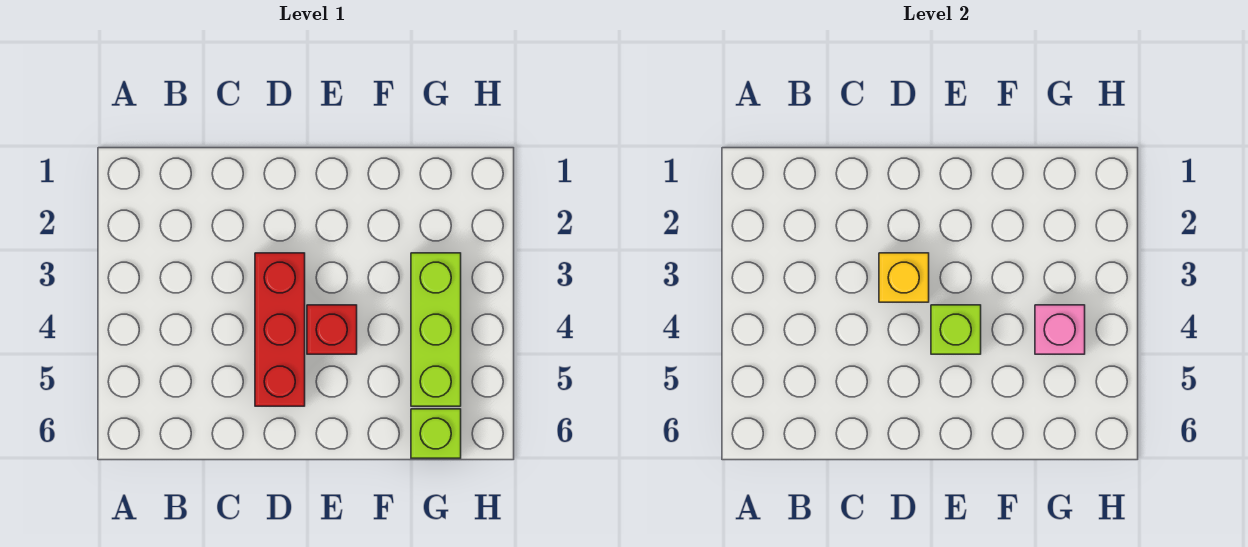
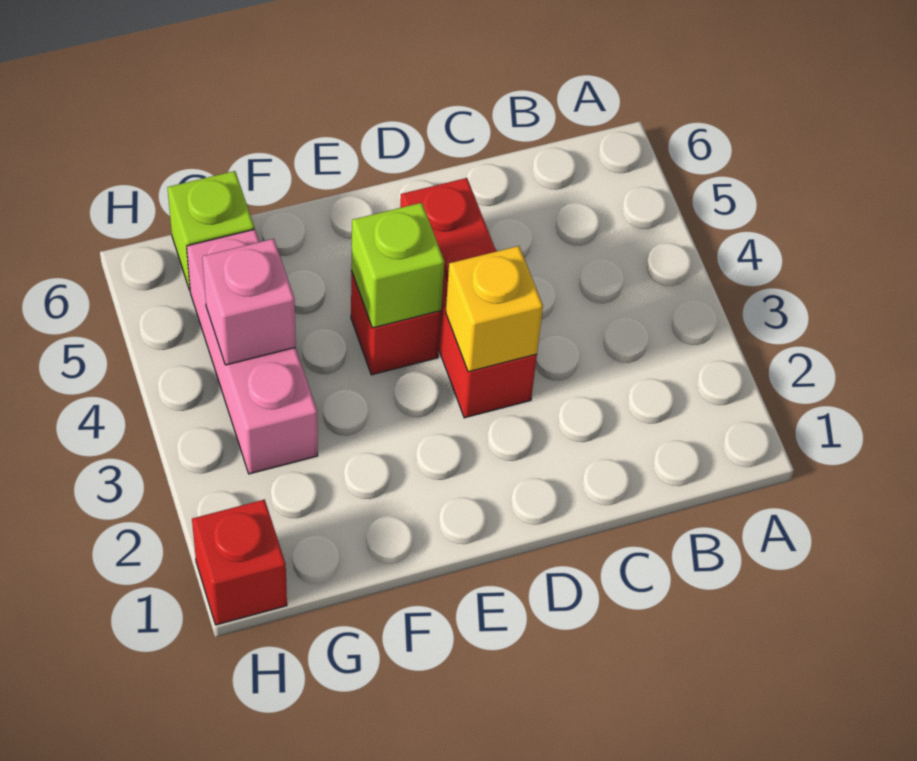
lime brick G3:G5 level 1 -> pink brick G3:G5 level 1
none -> red brick H1 level 1

